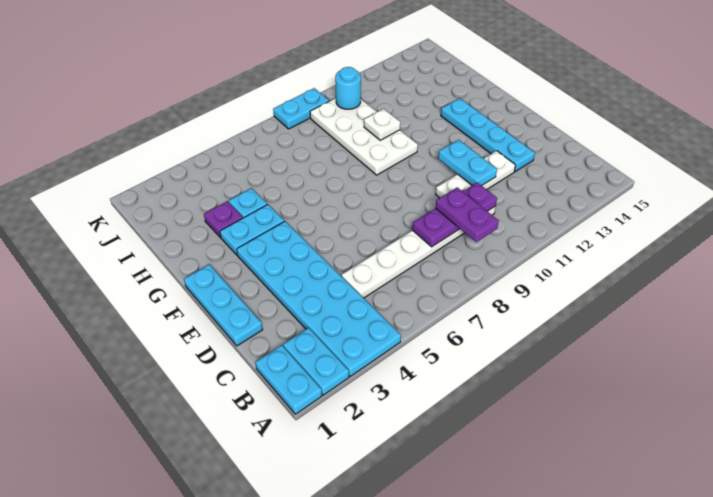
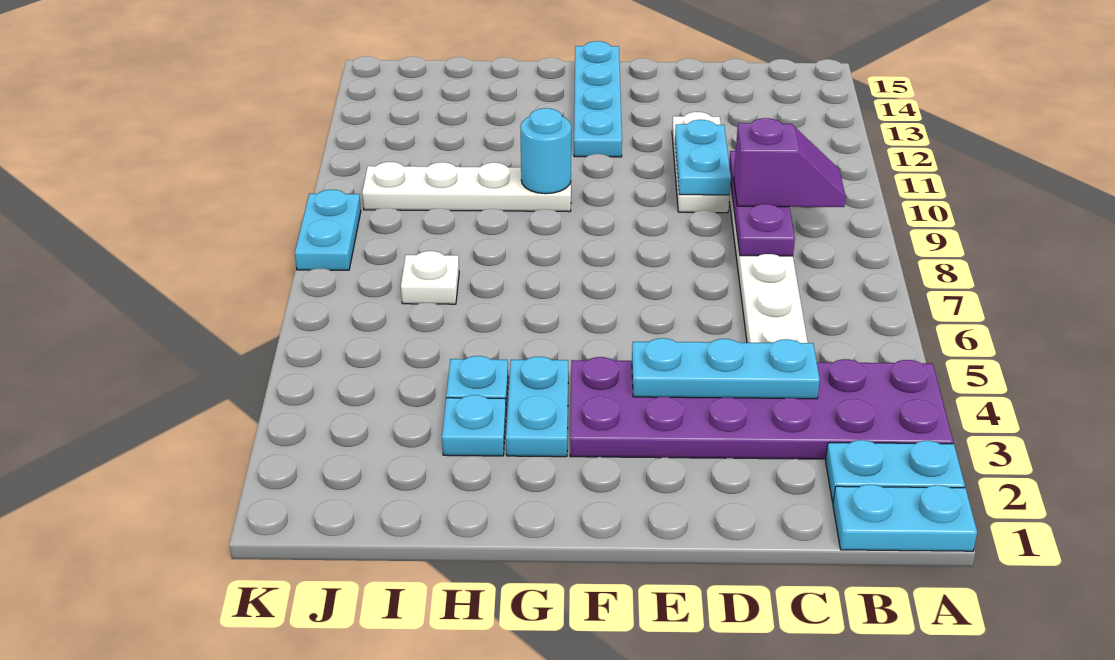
cyan plate A3:F4 level 1 -> purple plate A3:F4 level 1
purple plate B9:C9 level 3 -> purple slope B9:C9 level 3 top C
cyan plate D1:F1 level 1 -> cyan plate C4:E4 level 2
cyan plate D11:E11 level 2 -> cyan plate D10:D11 level 2
cyan plate D13:G13 level 1 -> cyan plate F12:F15 level 1
white plate G9:J10 level 1 -> white plate G10:J10 level 1
purple plate H3 level 1 -> cyan plate H3 level 1
white plate H10 level 2 -> white plate I7 level 1
cyan round brick J10 level 2 -> cyan round brick G10 level 2

